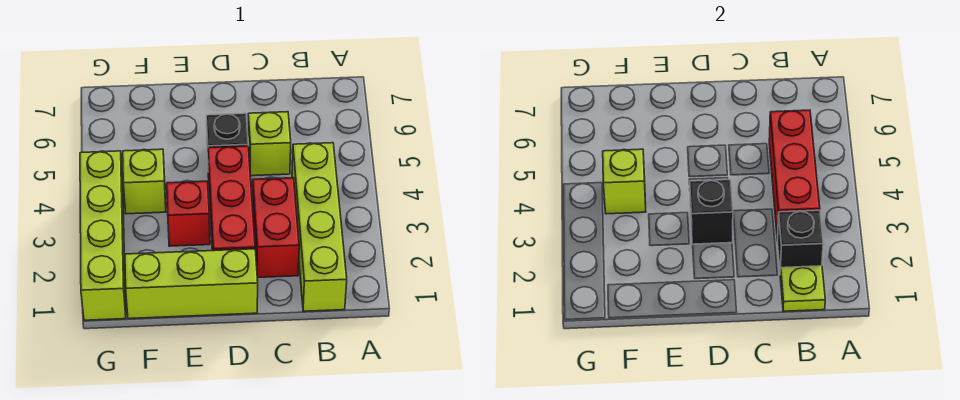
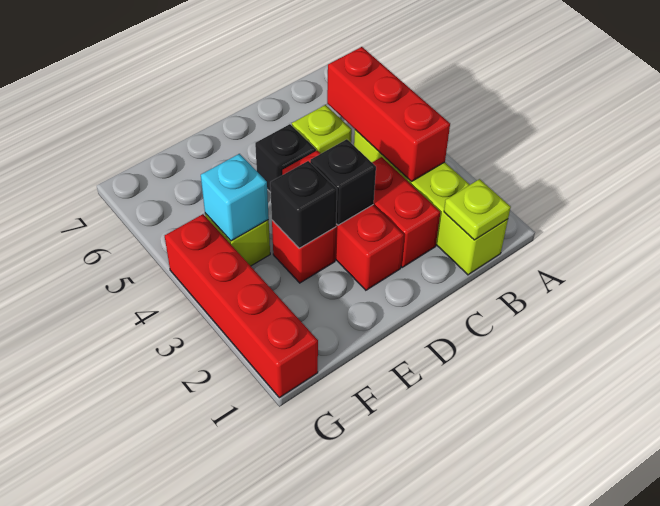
black brick B2 level 2 -> black brick E3 level 2
lime brick D1:F1 level 1 -> none
lime brick F4 level 2 -> cyan brick F4 level 2
lime brick G1:G4 level 1 -> red brick G1:G4 level 1

